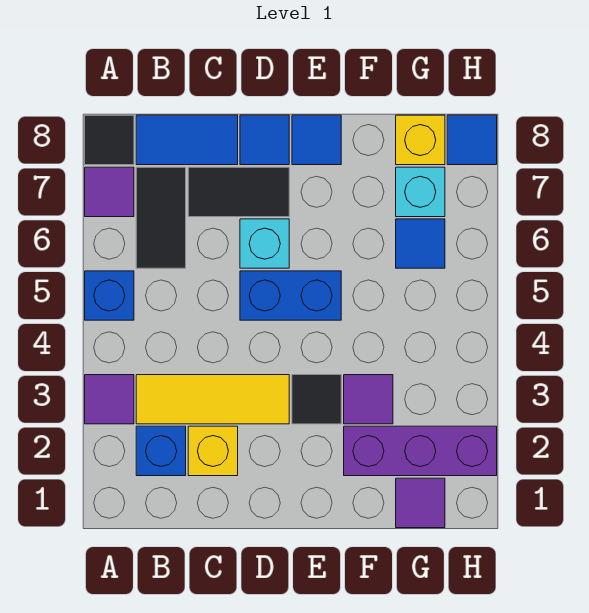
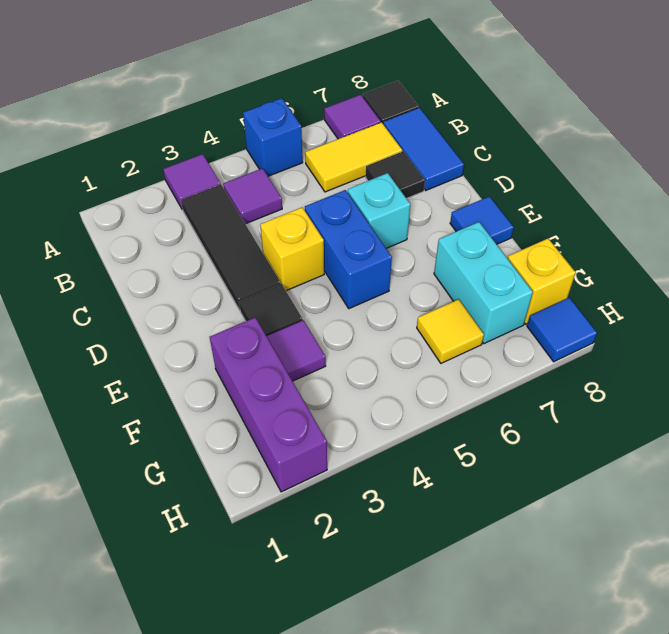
blue brick B2 level 1 -> none
yellow tile B3:D3 level 1 -> black tile B3:D3 level 1
black tile B6:B7 level 1 -> yellow tile B6:B7 level 1
yellow brick C2 level 1 -> yellow brick D4 level 1
black tile C7:D7 level 1 -> black tile C7 level 1
blue tile D8 level 1 -> none
purple tile G1 level 1 -> purple tile B4 level 1
blue tile G6 level 1 -> yellow tile G6 level 1
cyan brick G7 level 1 -> cyan brick F7:G7 level 1

